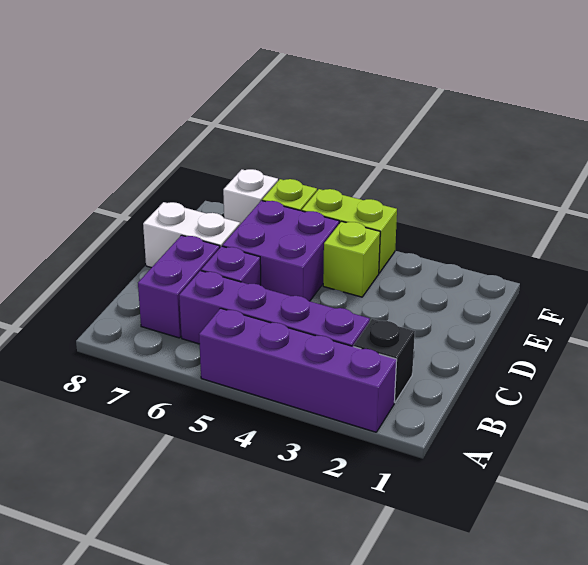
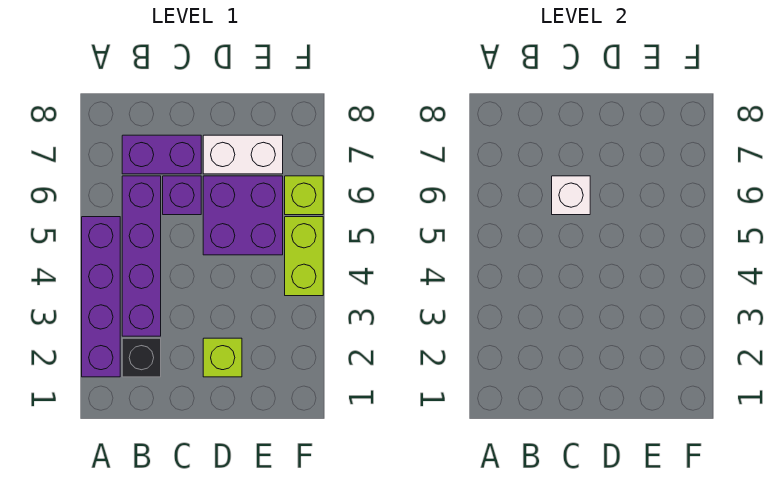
white brick D7:D8 level 1 -> white brick D7:E7 level 1
lime brick E4 level 1 -> lime brick D2 level 1
white brick F7 level 1 -> white brick C6 level 2

